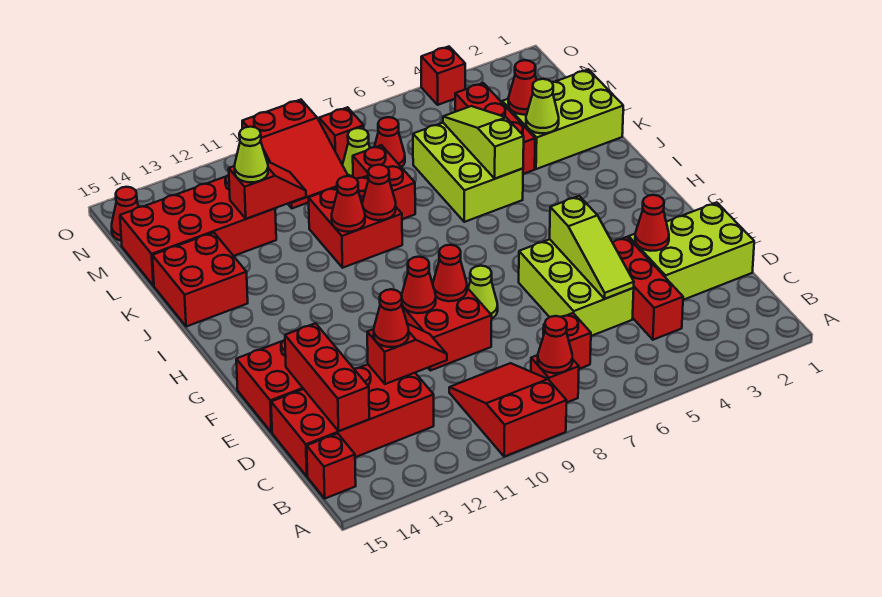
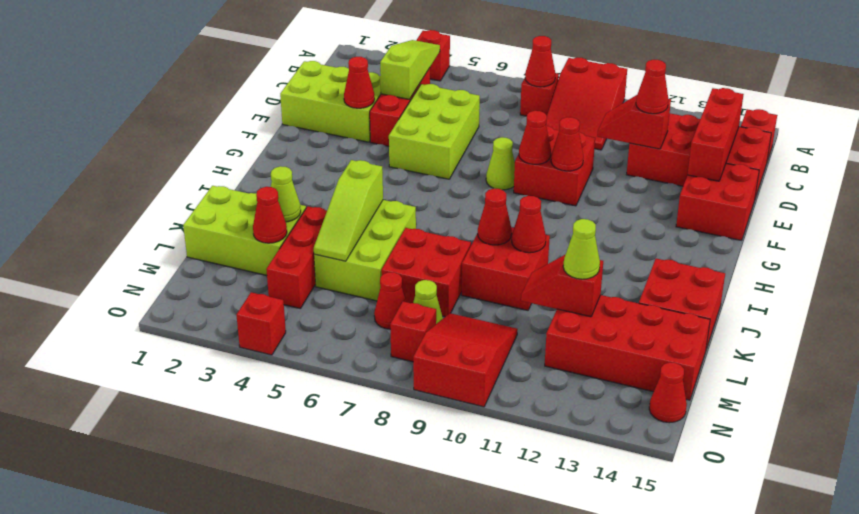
red brick C7 level 1 -> red brick A4 level 1
lime slope D5:F5 level 2 top F -> lime slope B4:D4 level 2 top D
red brick K8:L8 level 1 -> red brick K7:L8 level 1

